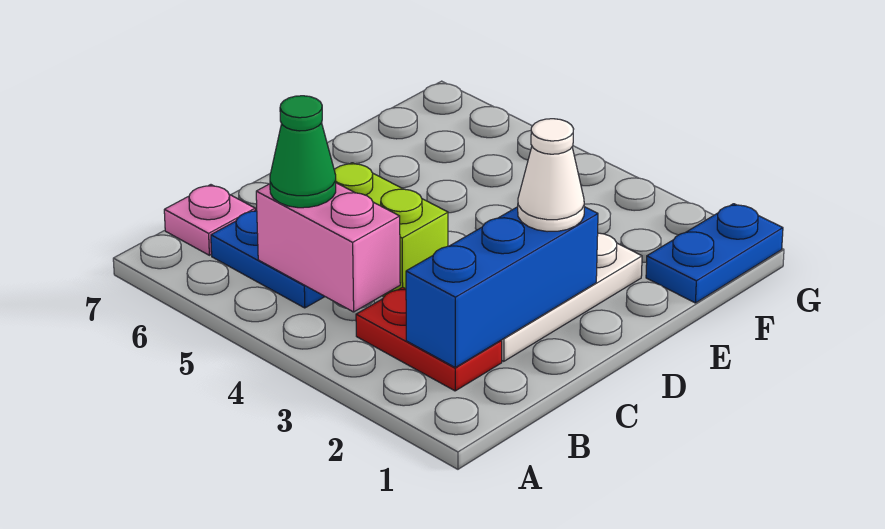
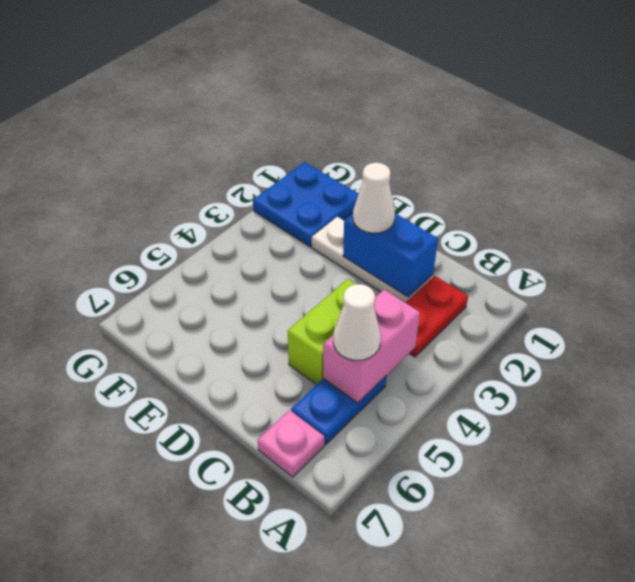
blue brick B2:D2 level 2 -> blue brick C2:D2 level 2
green cone B5 level 3 -> white cone B5 level 3
blue plate F1:G1 level 1 -> blue plate F1:G2 level 1

